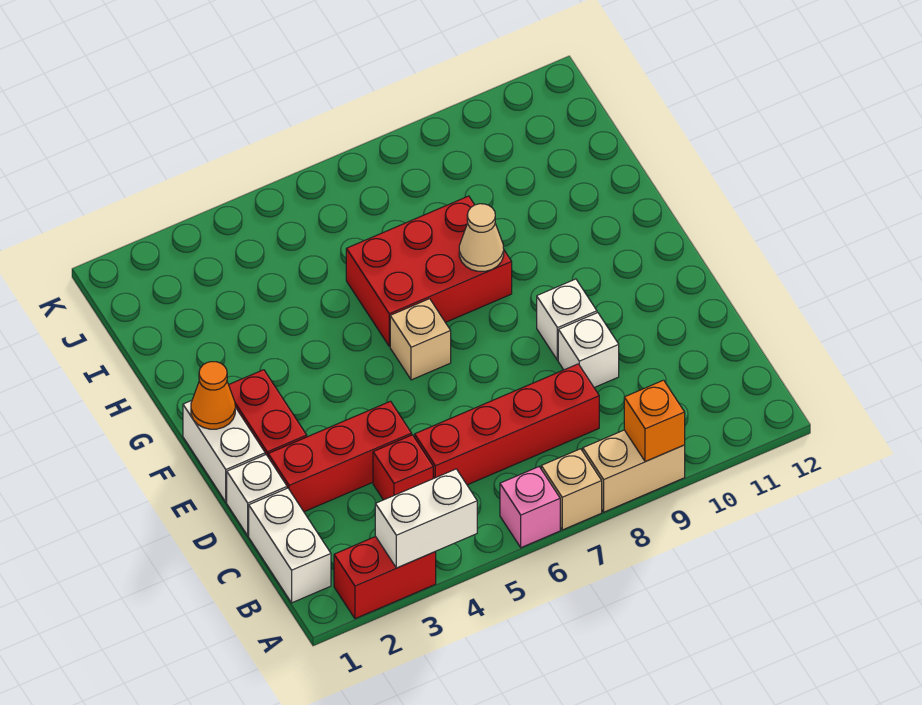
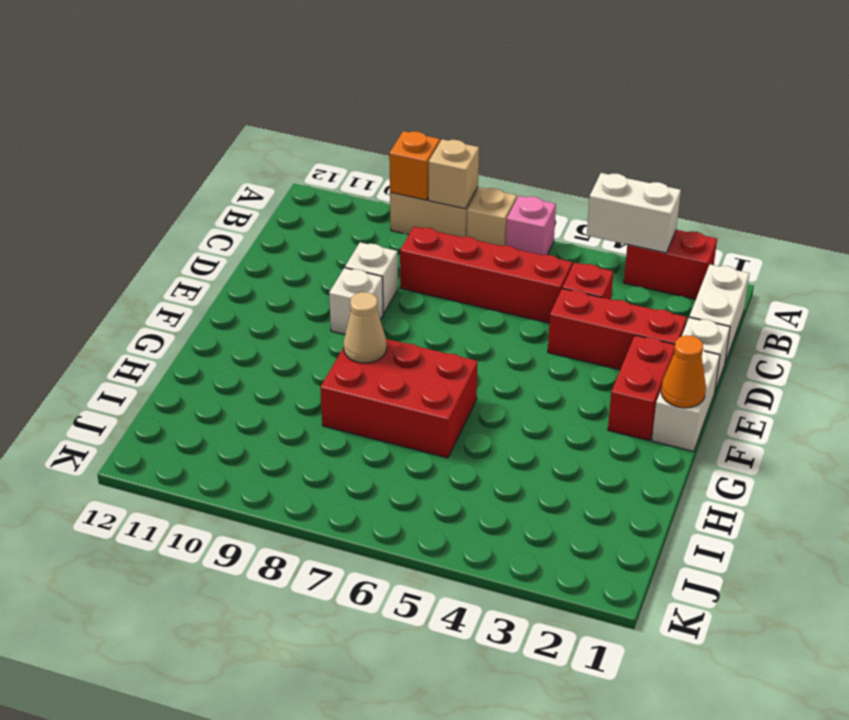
tan brick F6 level 1 -> tan brick A8 level 2

